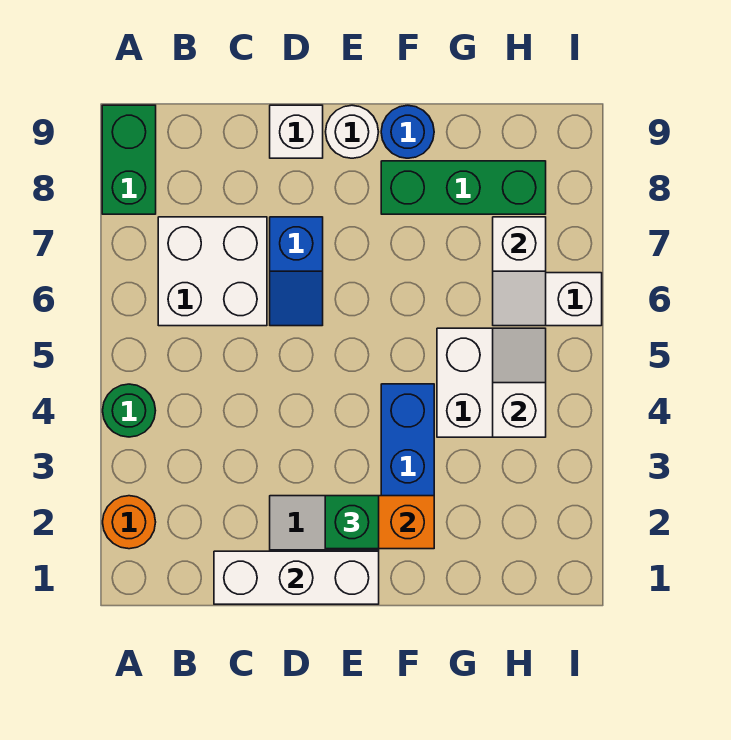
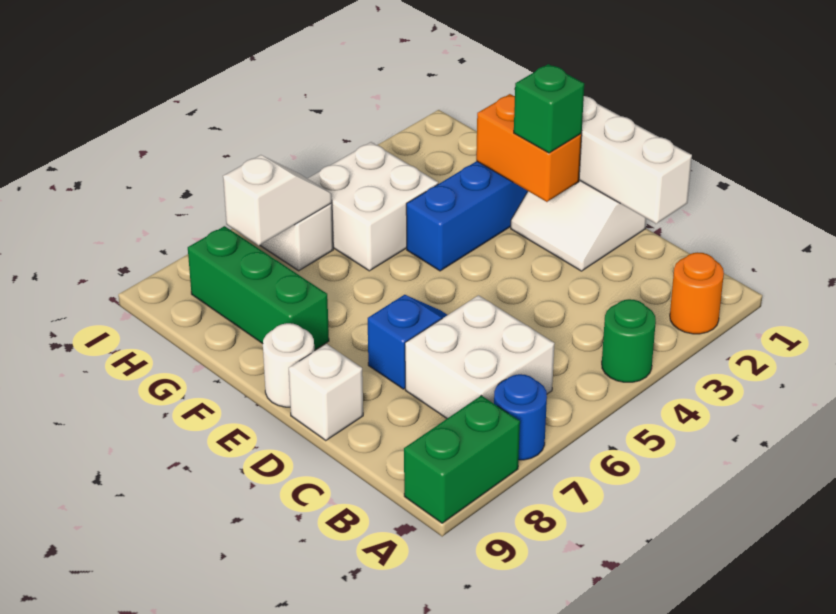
blue round brick F9 level 1 -> blue round brick A7 level 1
white slope H4:H5 level 2 top 4 -> none

